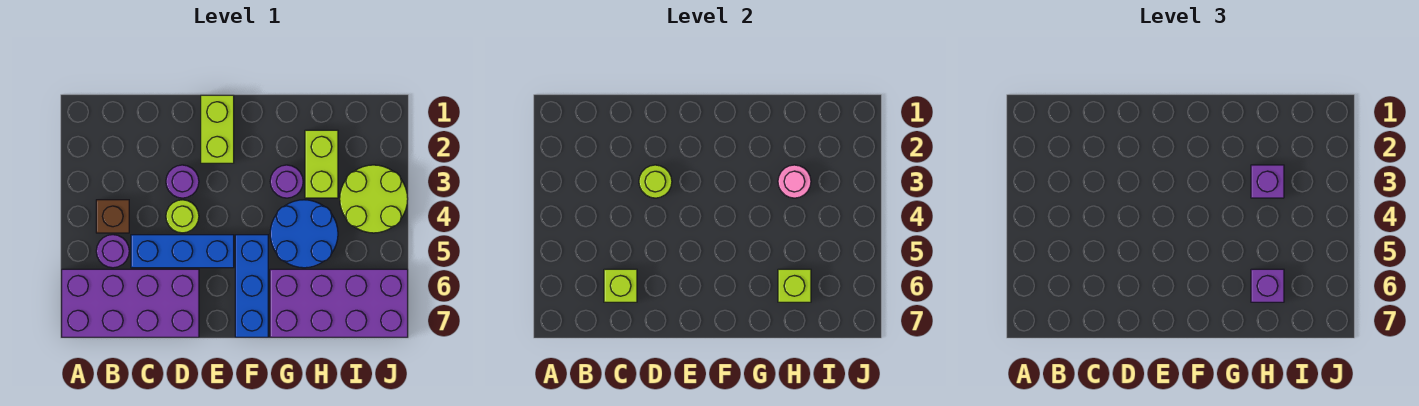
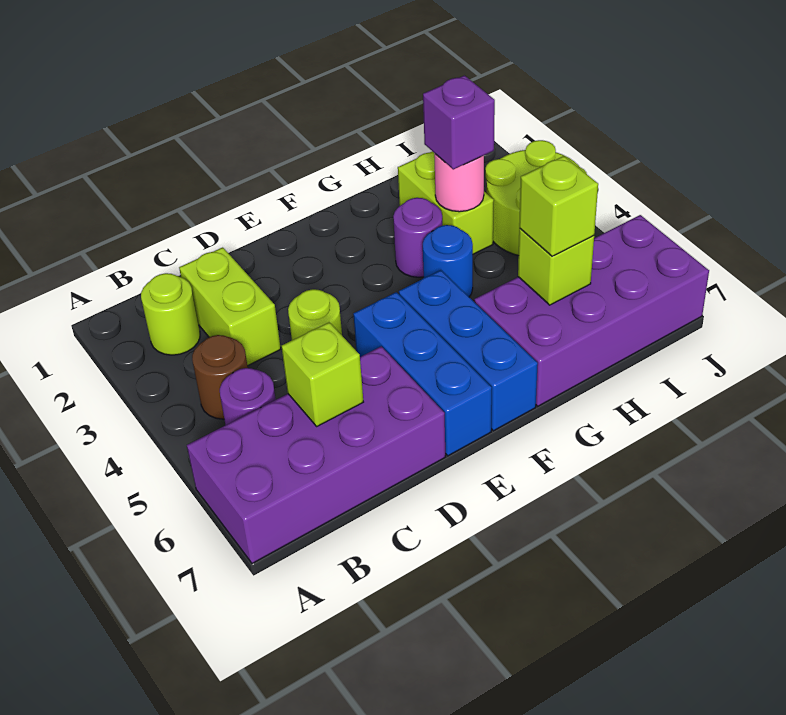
brown brick B4 level 1 -> brown round brick B4 level 1
blue brick C5:E5 level 1 -> blue brick E5:E7 level 1
purple round brick D3 level 1 -> none
lime round brick D3 level 2 -> lime round brick B2 level 1
lime brick E1:E2 level 1 -> lime brick C2:C3 level 1
blue round brick G4:H5 level 1 -> blue round brick G4 level 1
purple brick H6 level 3 -> lime brick H6 level 3

